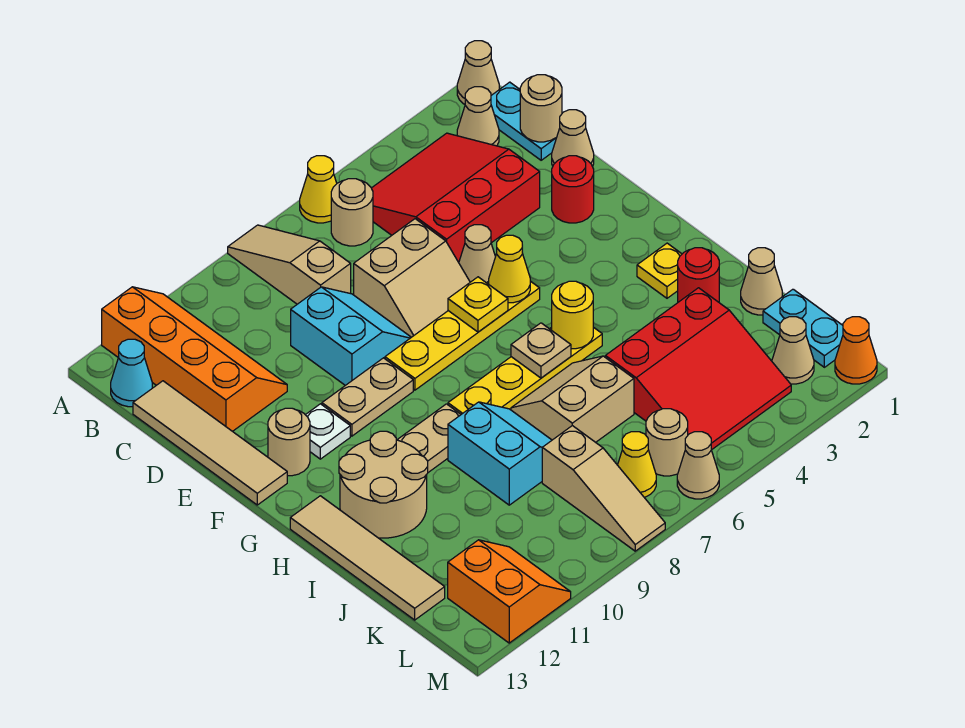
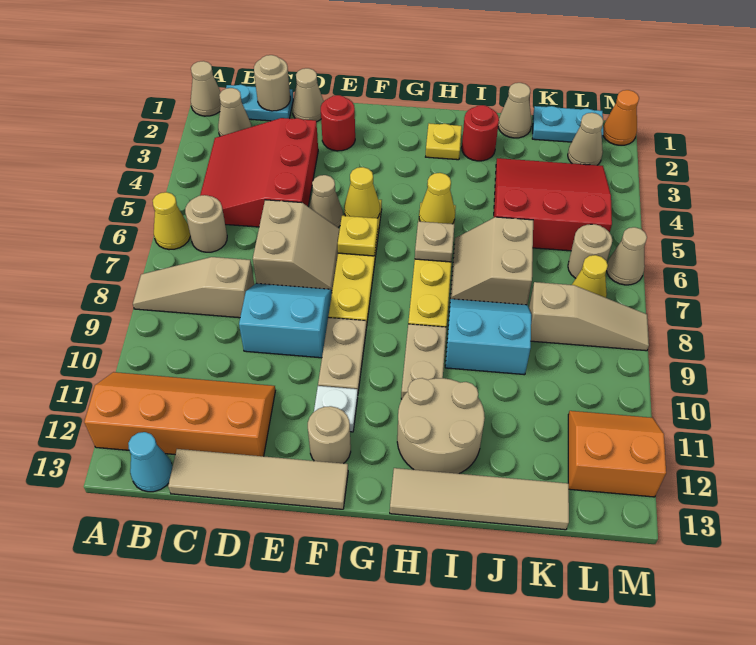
yellow round brick H5 level 2 -> yellow cone H5 level 2
red slope J3:L5 level 1 top J -> red slope J3:L5 level 1 top 5

